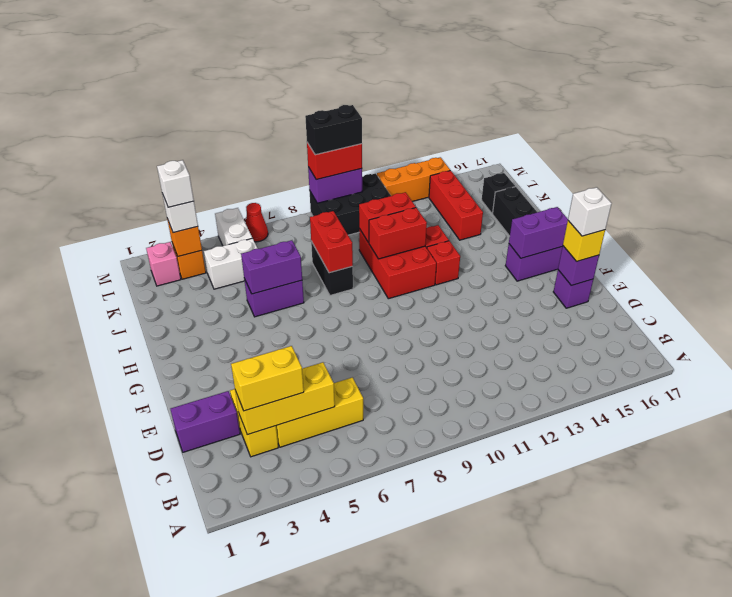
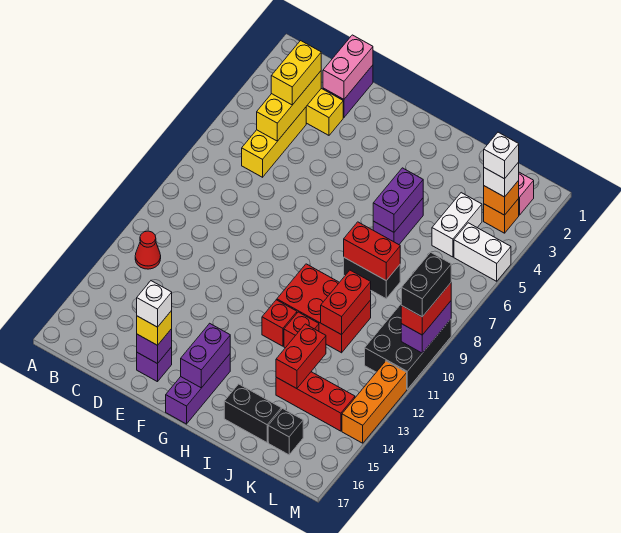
none -> pink brick D1:D2 level 2
red brick I10:I11 level 2 -> red brick J13:J14 level 2
red cone M6 level 1 -> red cone B12 level 1

